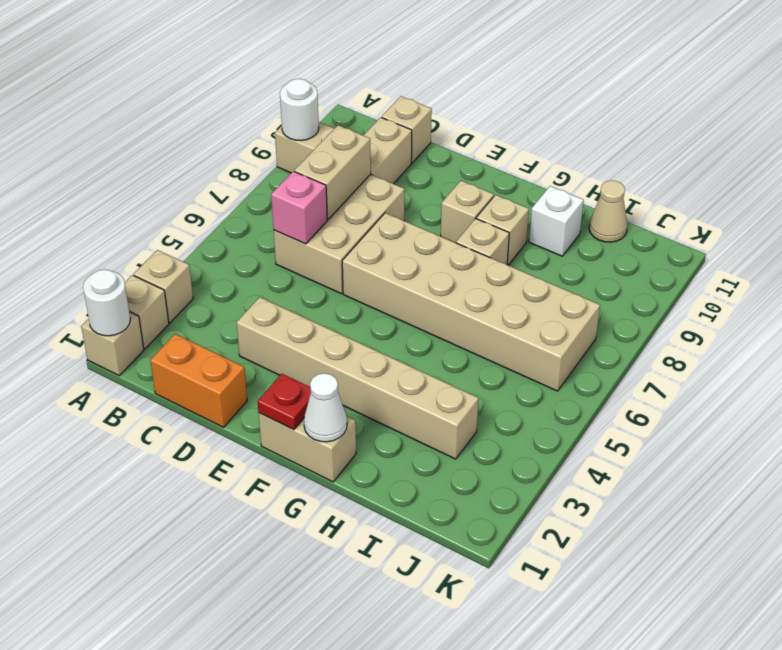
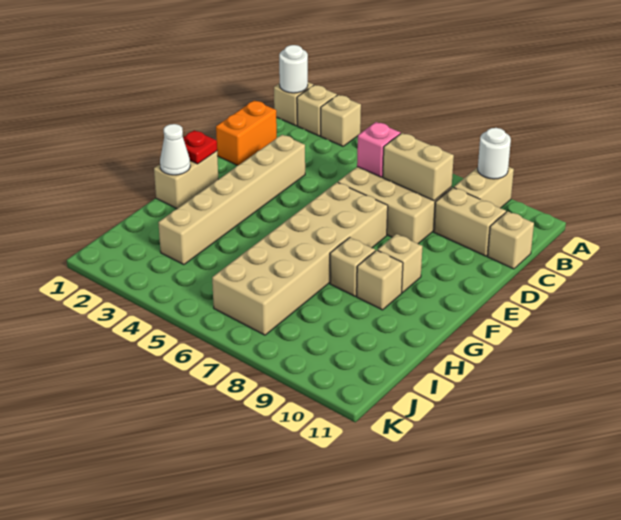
white brick H10 level 1 -> none
tan cone I11 level 1 -> none

